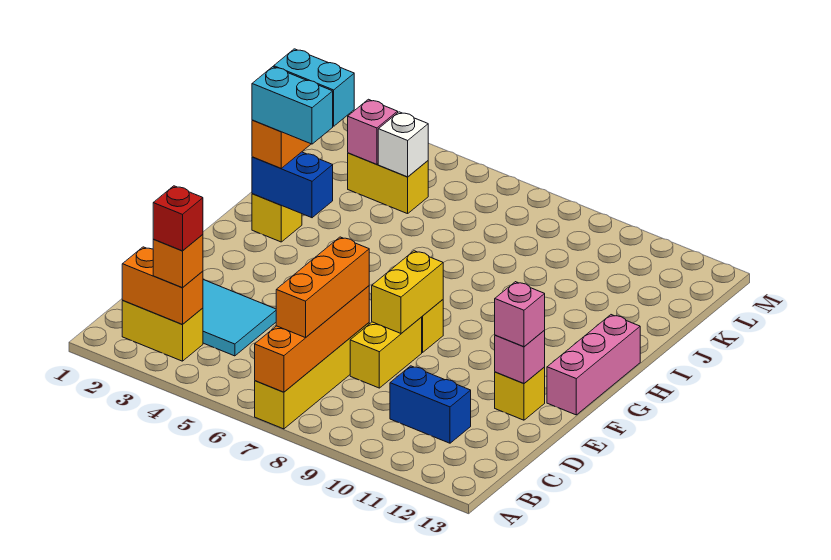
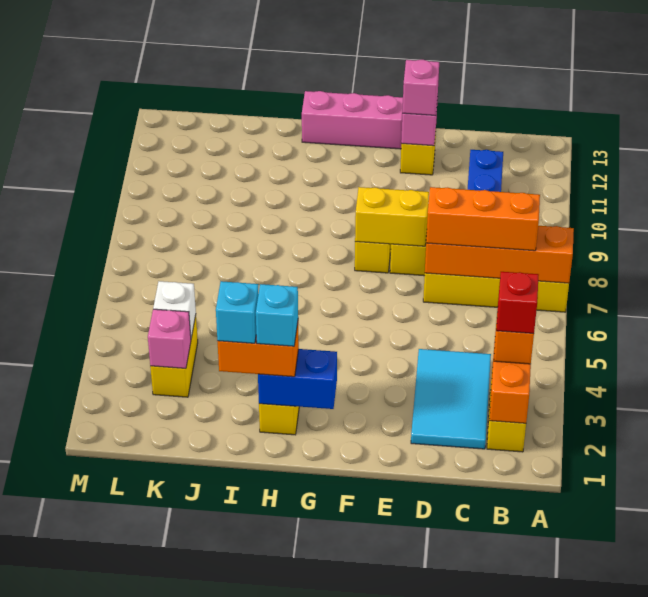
blue brick H2:H3 level 2 -> blue brick G2:H2 level 2
cyan brick H2:H3 level 4 -> cyan brick H2 level 4
cyan brick I2:I3 level 4 -> cyan brick I2 level 4

